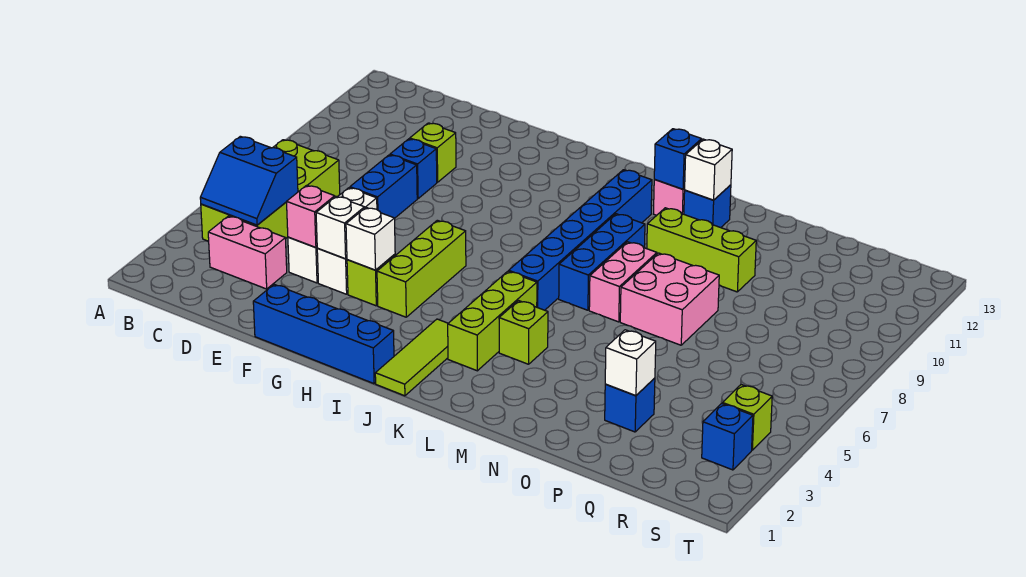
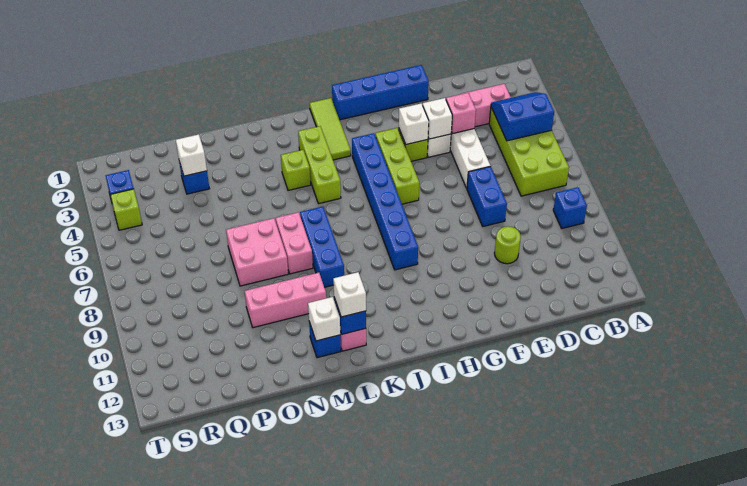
blue brick E9 level 1 -> blue brick B9 level 1
lime brick E10 level 1 -> lime round brick E10 level 1
blue brick K6:K11 level 1 -> blue brick I4:I9 level 1
none -> white brick L12 level 3
lime brick M10:O10 level 1 -> pink brick M10:O10 level 1

